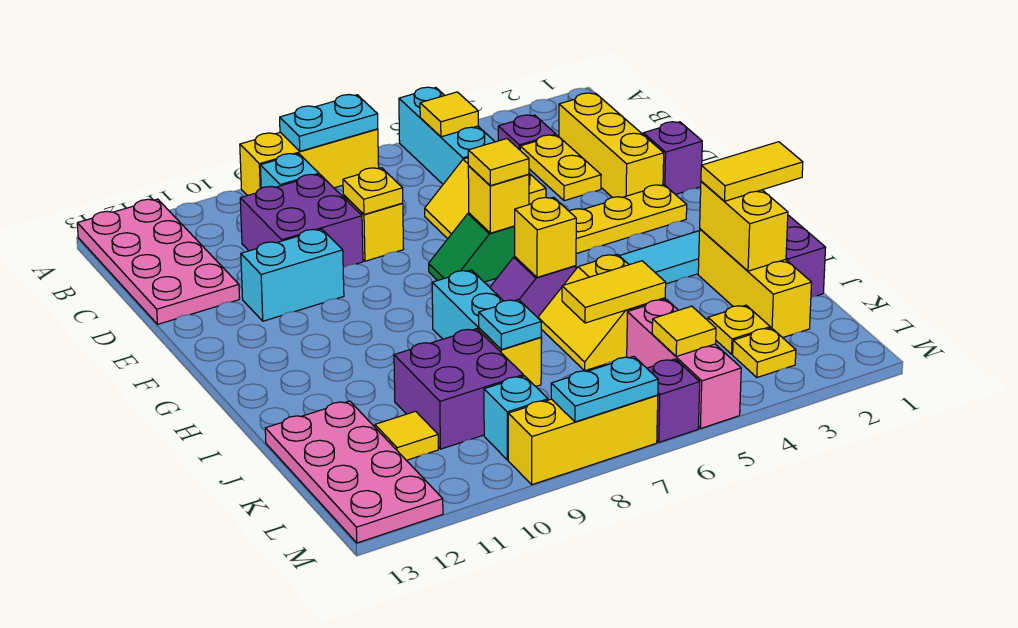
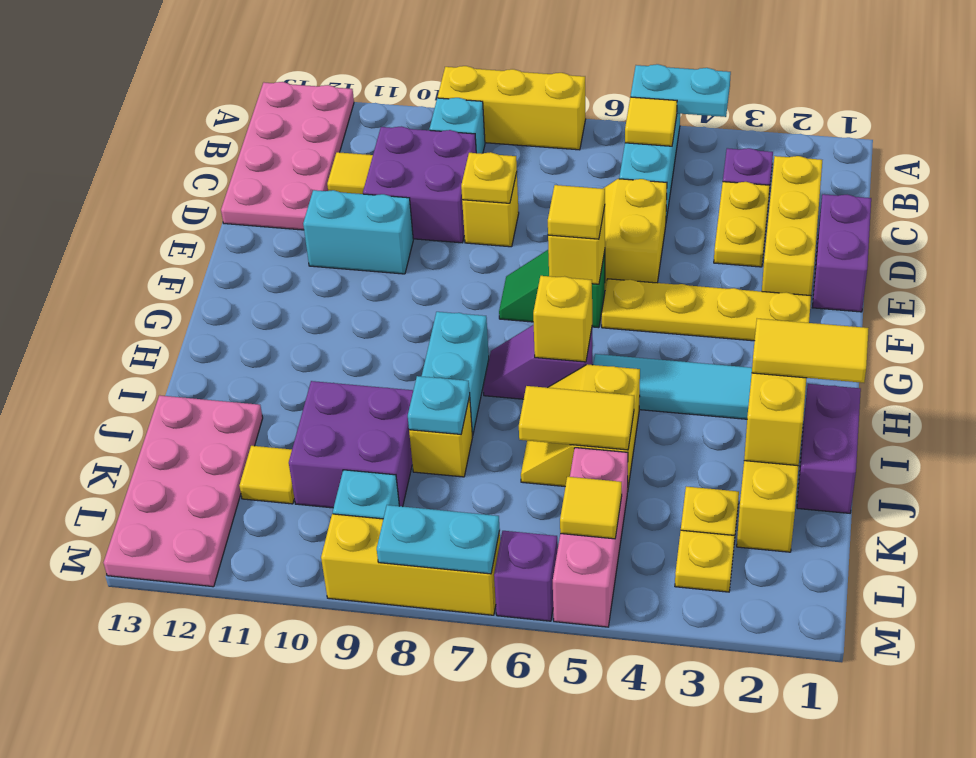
cyan plate A7:A8 level 2 -> cyan plate A4:A5 level 2
none -> yellow tile C11 level 1
purple brick E1 level 1 -> purple brick D1:E1 level 1

